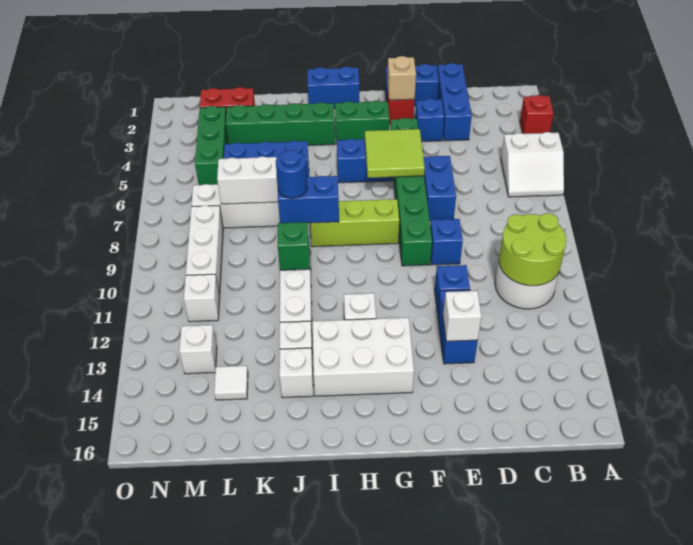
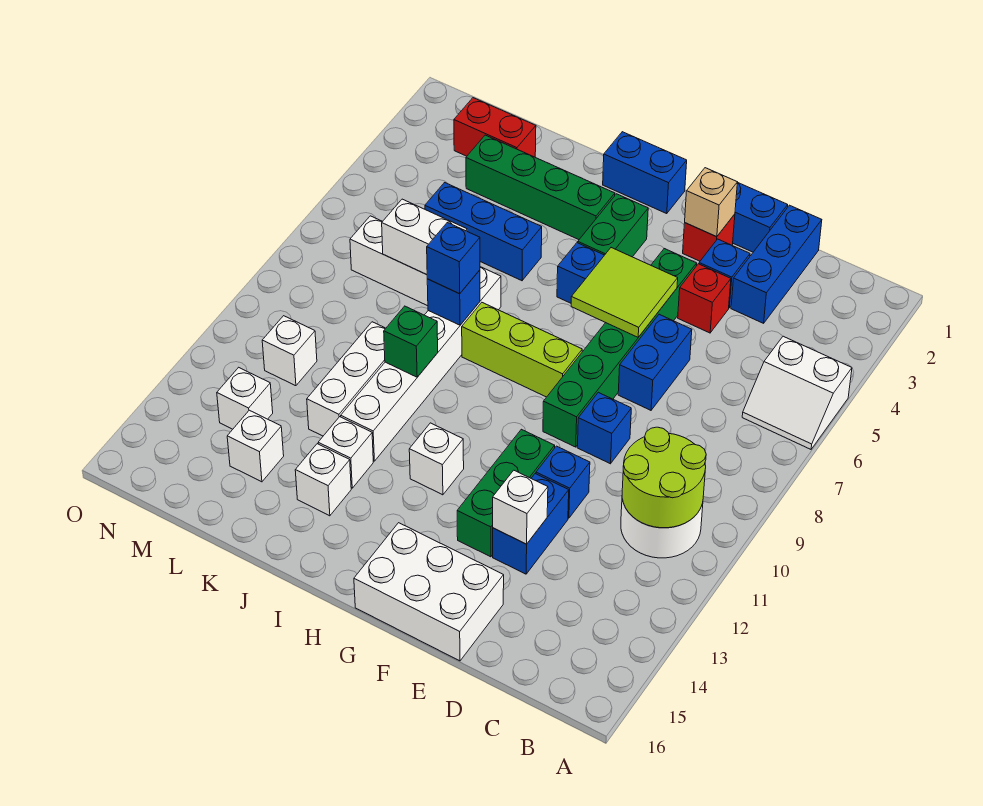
red brick A3 level 1 -> red brick E4 level 1
green brick G3:H3 level 1 -> green brick H3:H4 level 1
white brick G13:I14 level 1 -> white brick E15:G16 level 1
blue brick I8:J8 level 2 -> blue brick J8 level 2
blue round brick J8 level 3 -> blue brick J8 level 3
white tile L14 level 1 -> white brick L14 level 1
green brick M3:M5 level 1 -> green brick F11:F13 level 1
white brick M8:M10 level 1 -> white brick K10:K12 level 1

